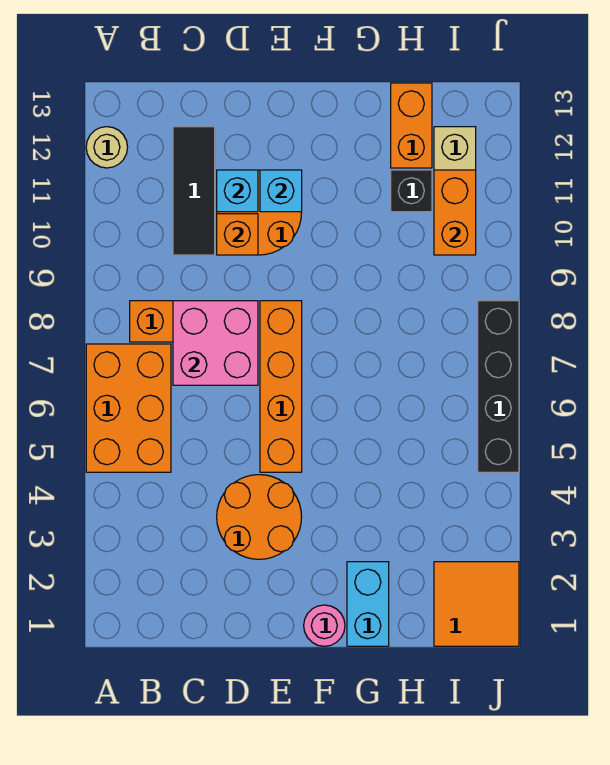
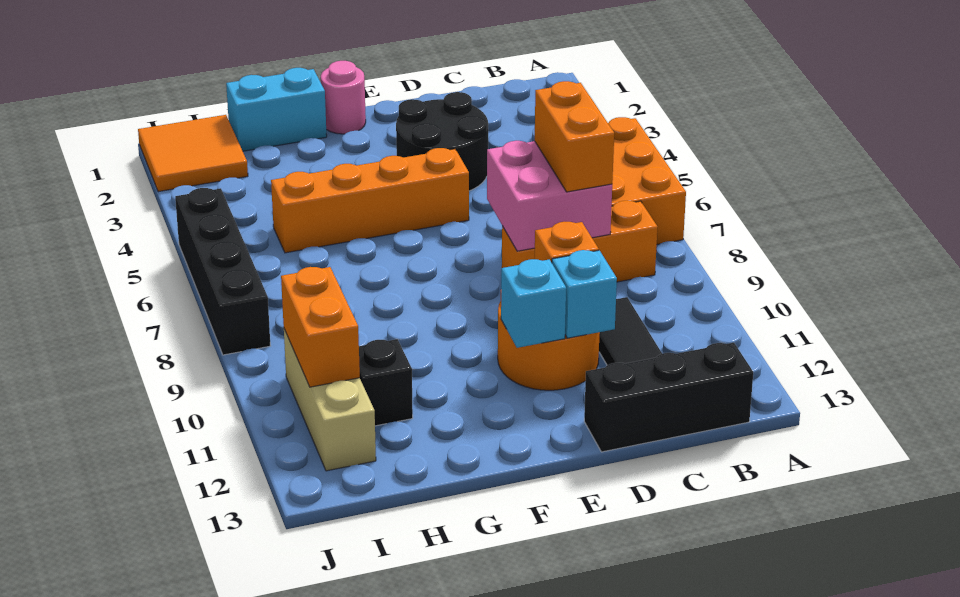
tan round brick A12 level 1 -> none
none -> black brick B13:D13 level 1
orange round brick D3:E4 level 1 -> black round brick D3:E4 level 1
orange brick E5:E8 level 1 -> orange brick E5:H5 level 1
cyan brick G1:G2 level 1 -> cyan brick G1:H1 level 1
orange brick H12:H13 level 1 -> orange brick C7:C8 level 3

